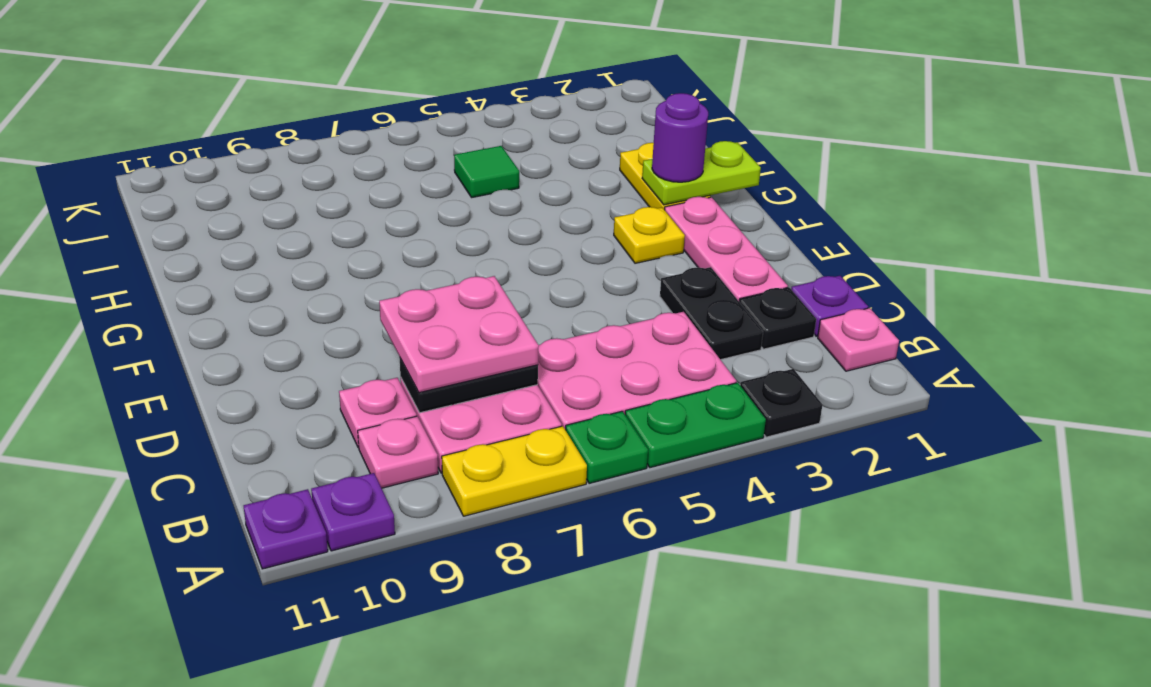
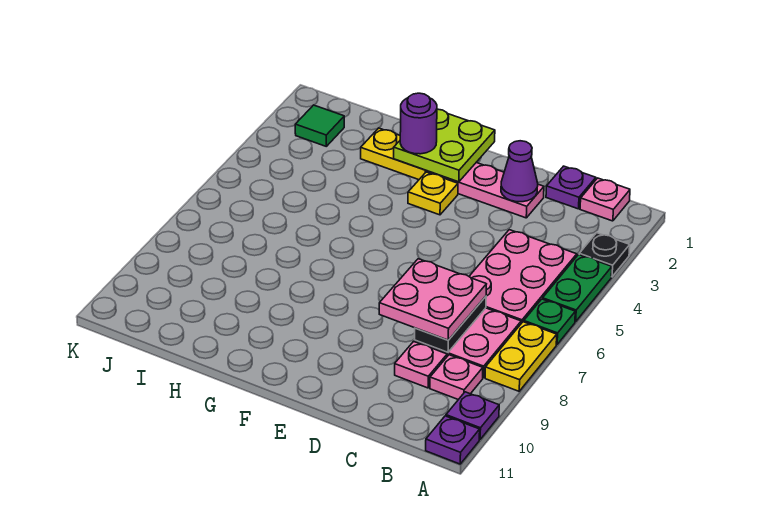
black plate C2 level 1 -> none
black plate C3:D3 level 1 -> none
none -> purple cone D2 level 2
lime plate G1:G2 level 2 -> lime plate F1:G2 level 2
green tile I5 level 1 -> green tile J2 level 1

